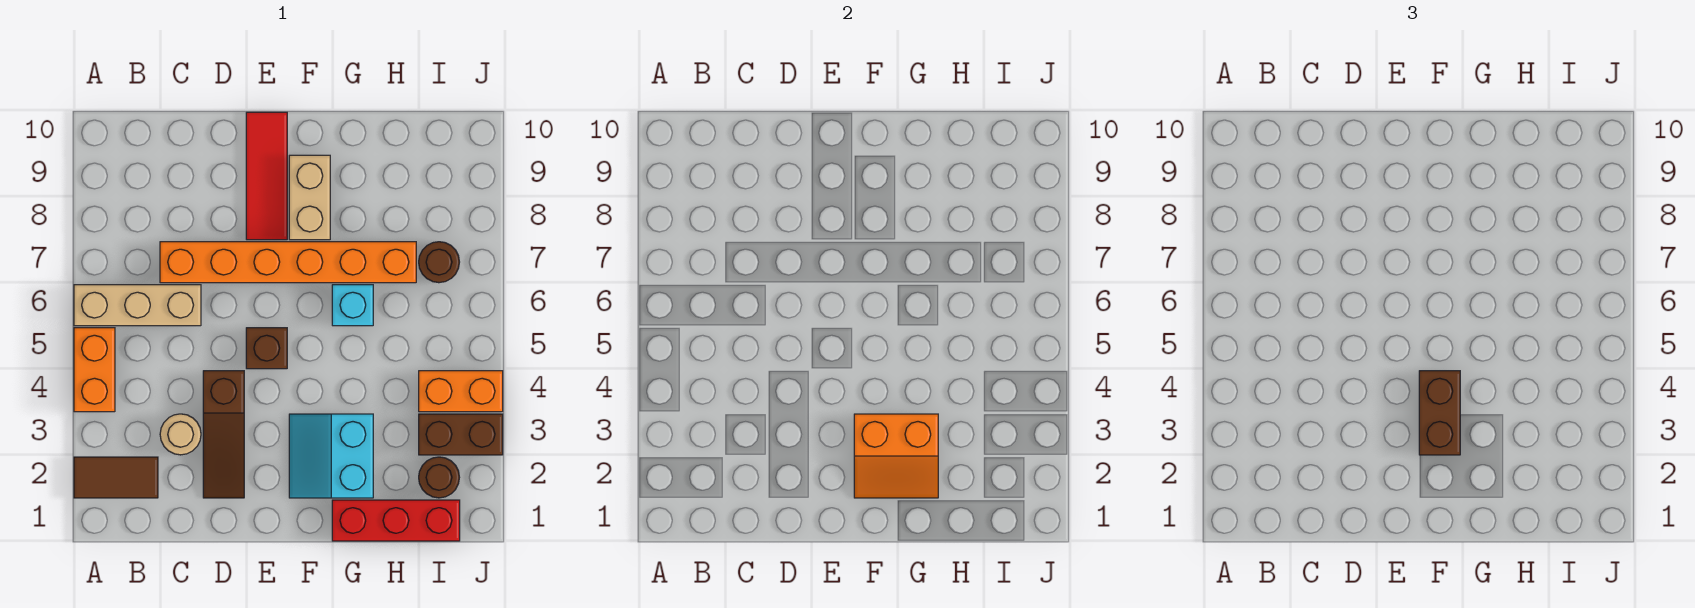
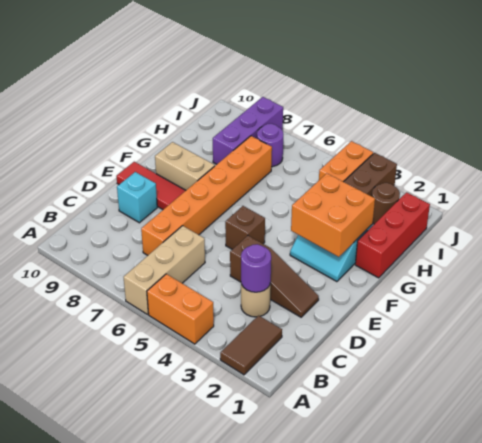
none -> purple round brick C3 level 2
orange slope F2:G3 level 2 top 3 -> orange brick F2:G3 level 2
brown brick F3:F4 level 3 -> none
cyan brick G6 level 1 -> cyan brick D9 level 1
none -> purple brick H8:J8 level 1
brown round brick I7 level 1 -> purple round brick I7 level 1

